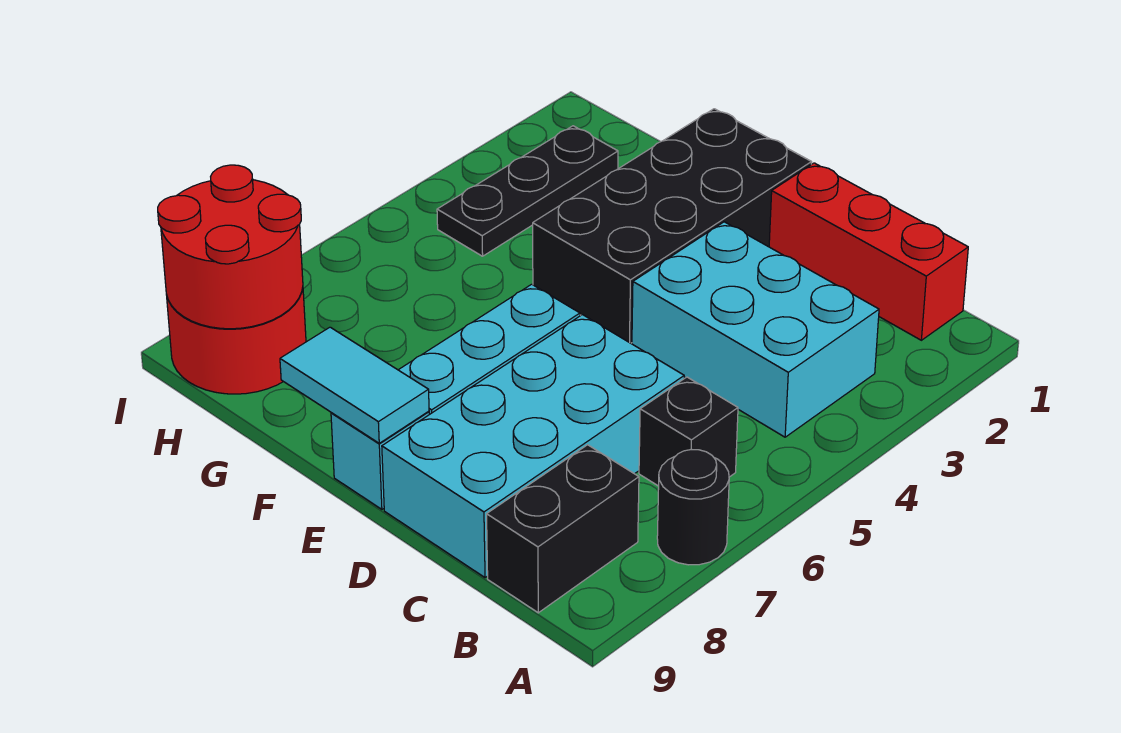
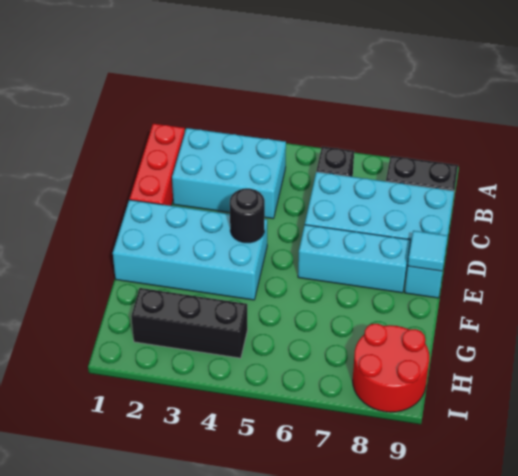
black round brick A7 level 1 -> black round brick E4 level 2
cyan brick B3:D4 level 1 -> cyan brick B2:C4 level 1
black brick E1:F4 level 1 -> cyan brick E1:F4 level 1
cyan tile E9:F9 level 2 -> cyan tile E9 level 2
black plate H2:H4 level 1 -> black brick H2:H4 level 1
red round brick H8:I9 level 2 -> none

